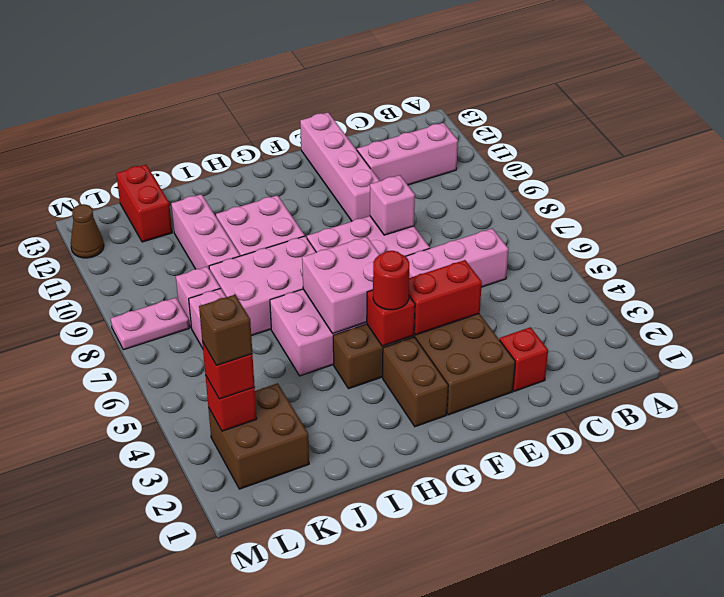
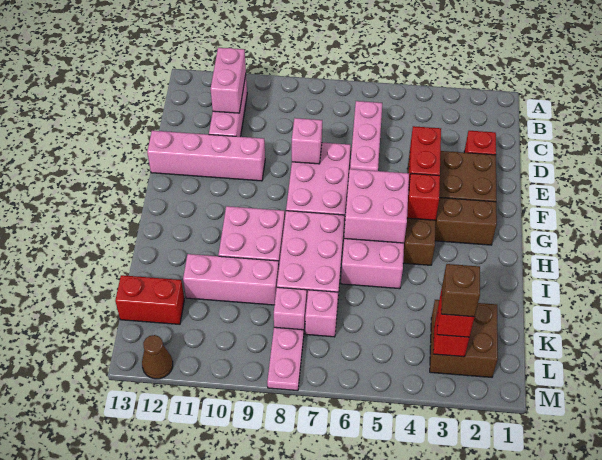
none -> pink brick B11:C11 level 2
red round brick G4 level 3 -> none

